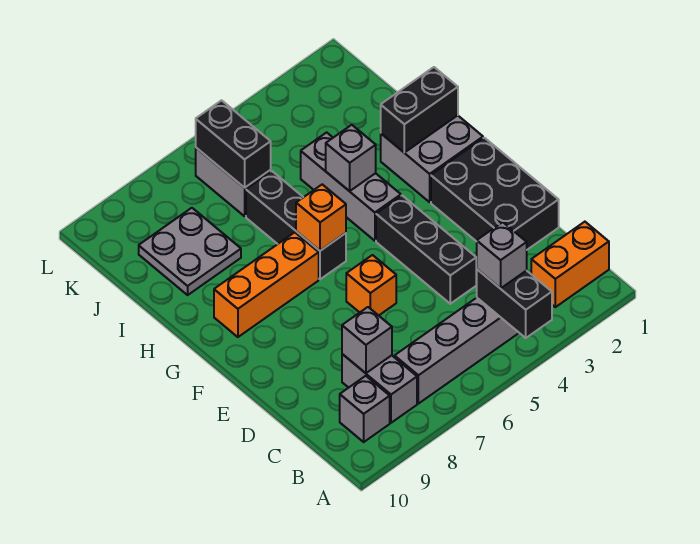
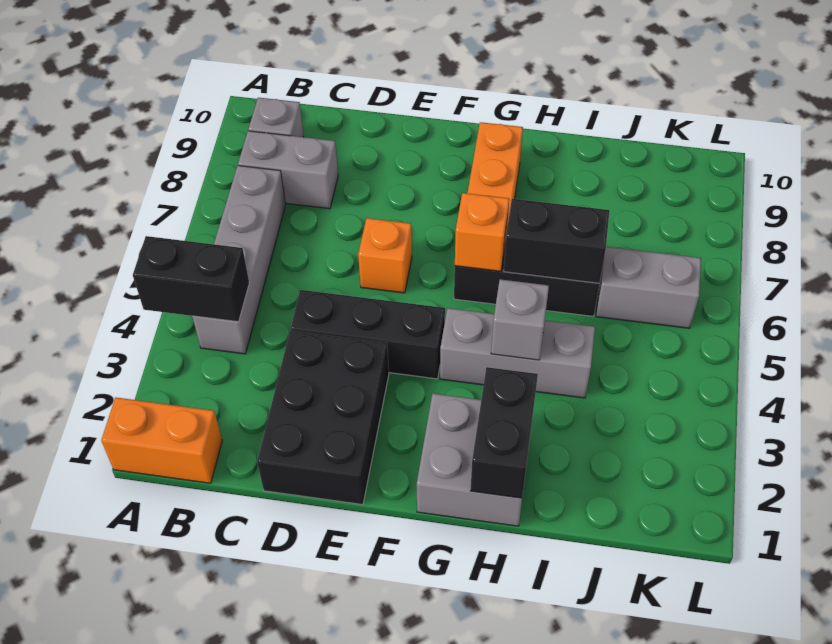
orange brick B1:B2 level 1 -> orange brick A1:B1 level 1
grey brick B4 level 3 -> none
grey brick C8 level 2 -> none
black brick D1:F2 level 1 -> black brick D1:E3 level 1
grey plate I8:J9 level 1 -> none
black brick J6:K6 level 2 -> black brick H6:I6 level 2

